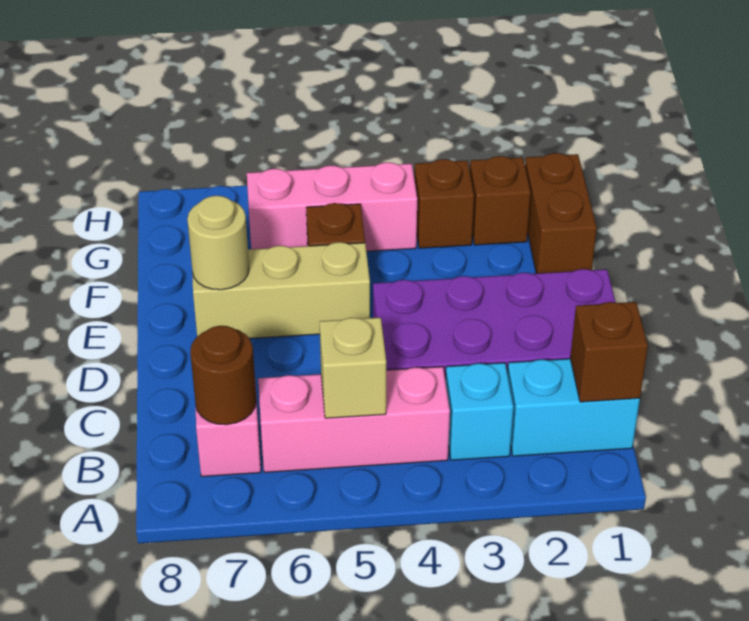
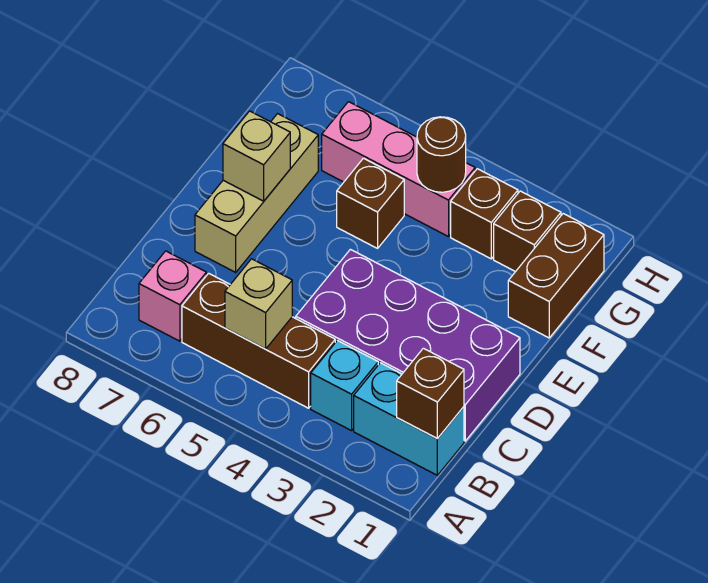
pink brick B4:B6 level 1 -> brown brick B4:B6 level 1
brown round brick B7 level 2 -> brown round brick G4 level 2
tan brick E5:E7 level 1 -> tan brick D7:F7 level 1
tan round brick E7 level 2 -> tan brick E7 level 2

